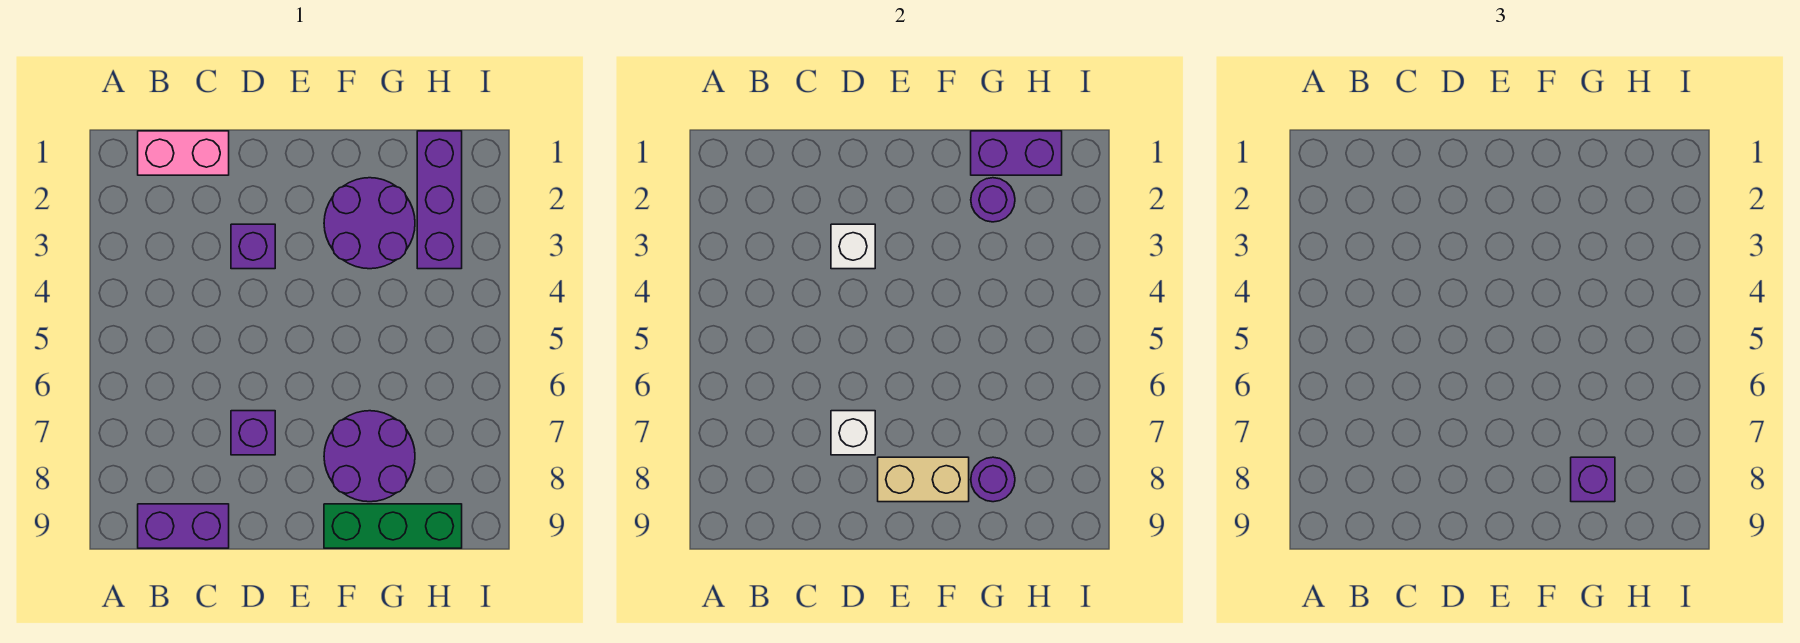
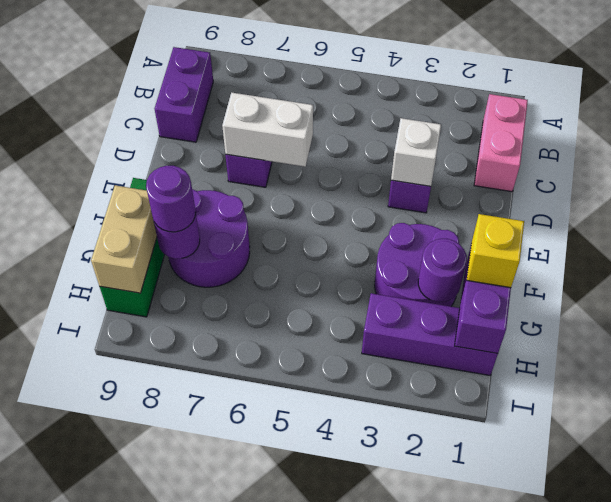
white brick D7 level 2 -> white brick D6:D7 level 2
tan brick E8:F8 level 2 -> tan brick G9:H9 level 2
none -> yellow brick G1 level 3
purple brick G8 level 3 -> purple round brick G8 level 3

